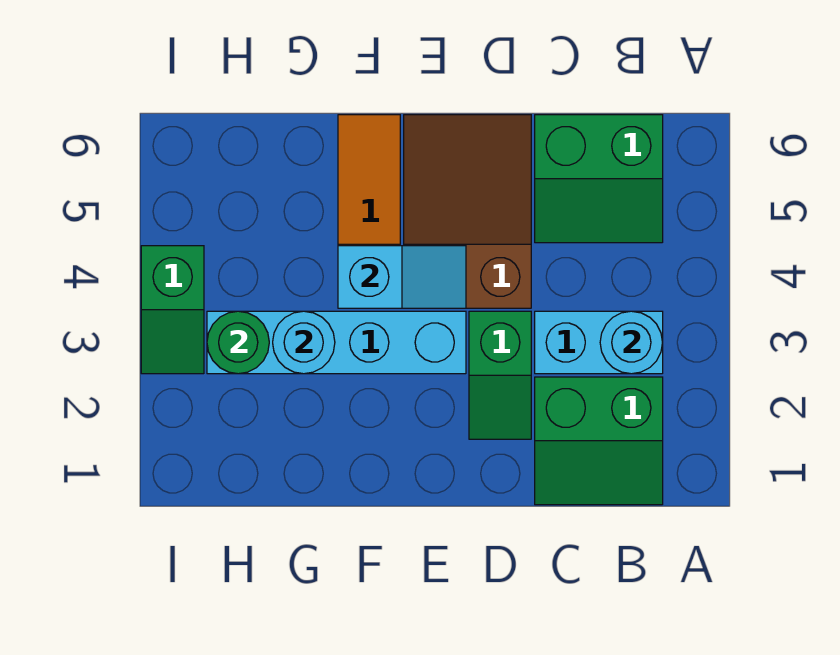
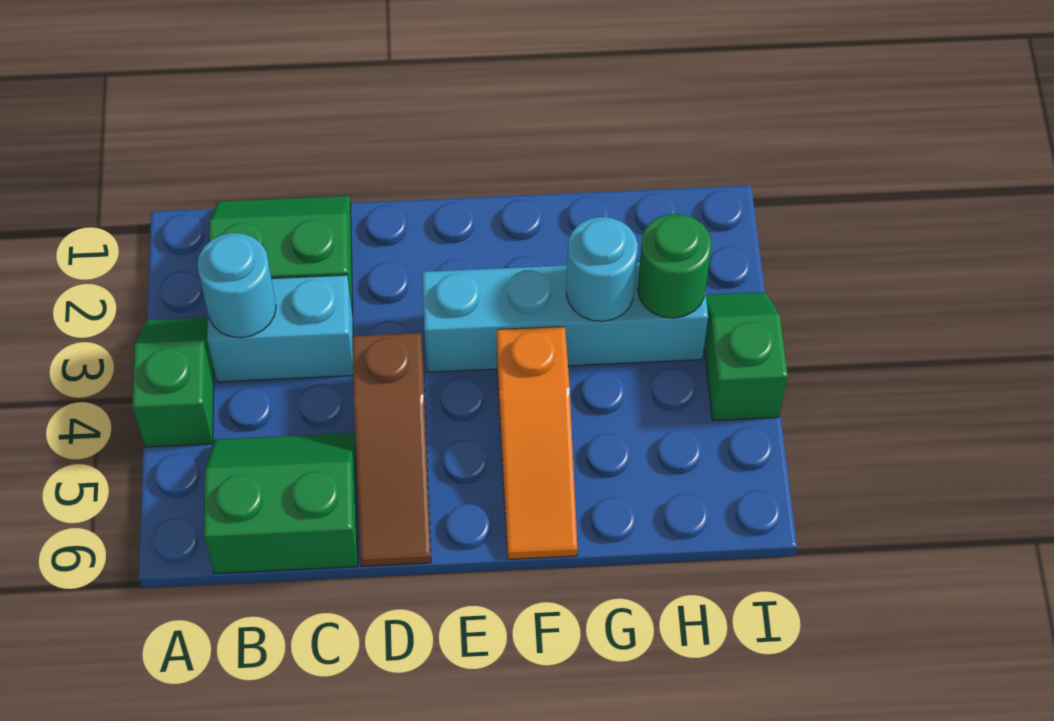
green slope D2:D3 level 1 top 3 -> green slope A3:A4 level 1 top 4
brown slope D4:E6 level 1 top 4 -> brown slope D4:D6 level 1 top 4
cyan slope E4:F4 level 2 top F -> none

